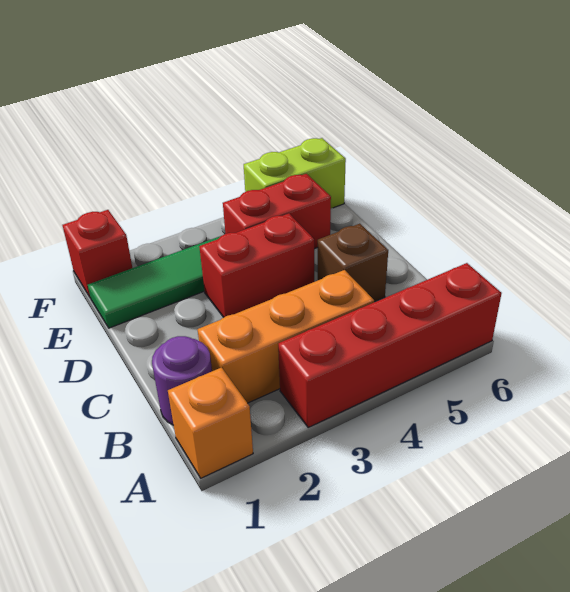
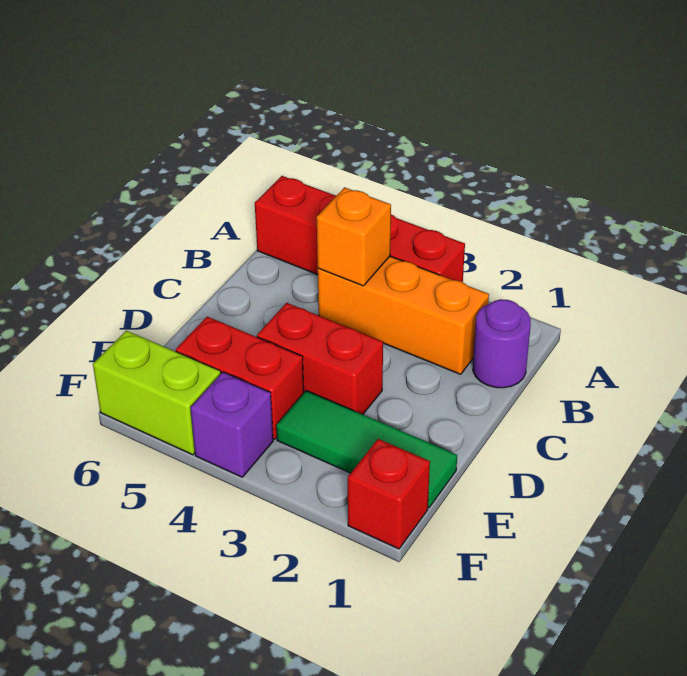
orange brick A1 level 1 -> orange brick B4 level 2
brown brick C5 level 1 -> none
none -> purple brick F4 level 1

